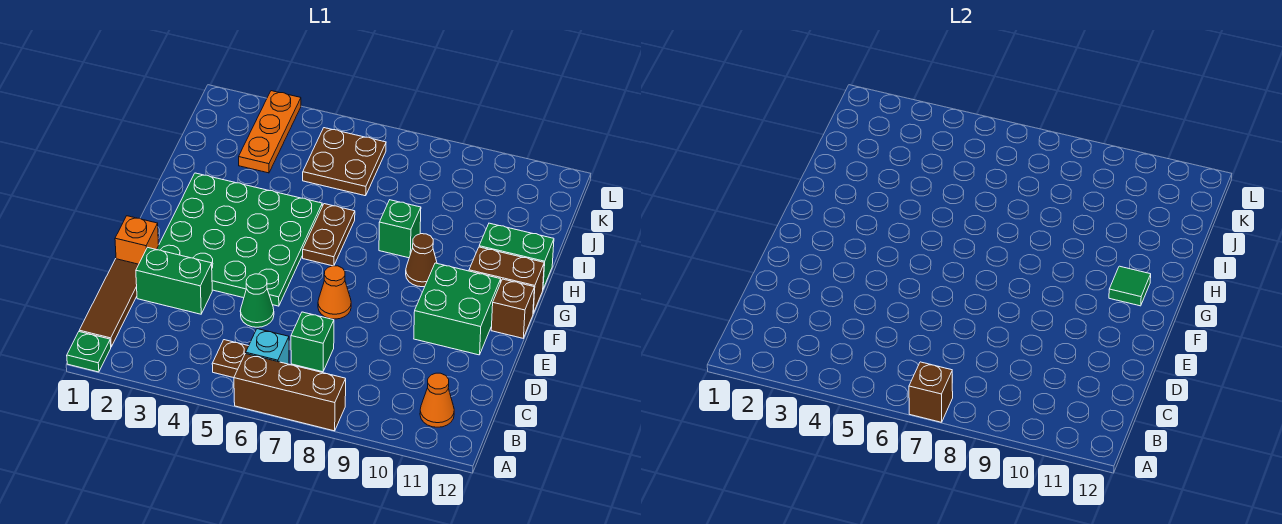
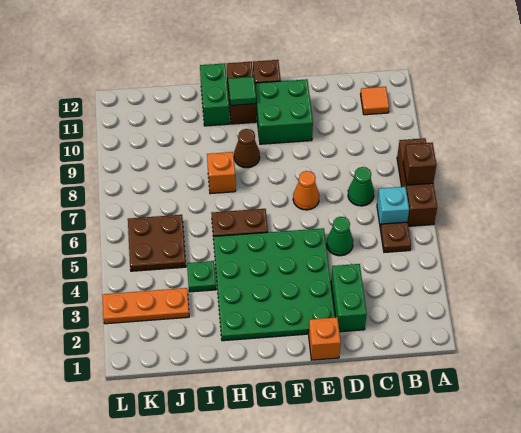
green plate A1 level 1 -> green plate I4 level 1
brown tile B1:D1 level 1 -> none
orange cone B11 level 1 -> orange tile B11 level 1
green brick C7 level 1 -> green cone C7 level 1
green brick H8 level 1 -> orange brick H8 level 1

